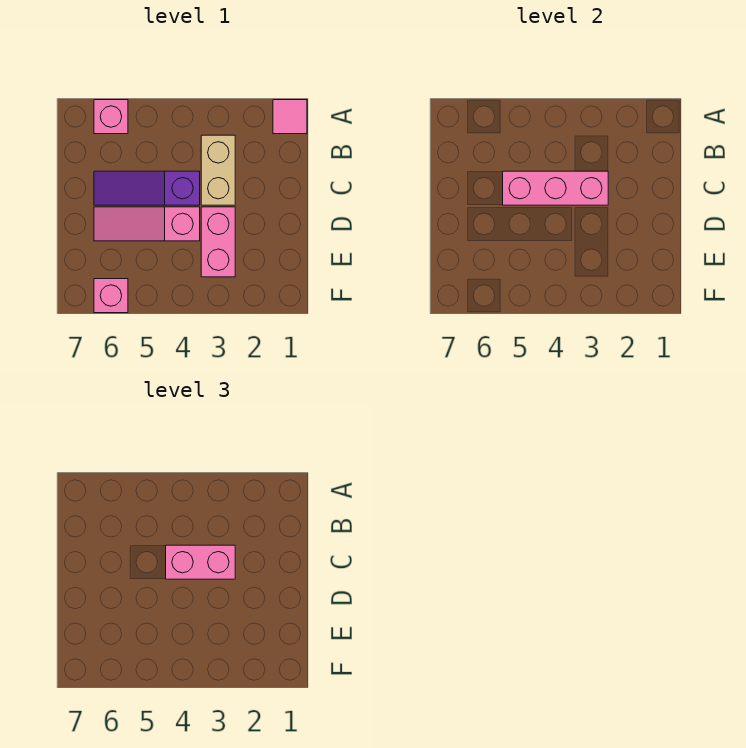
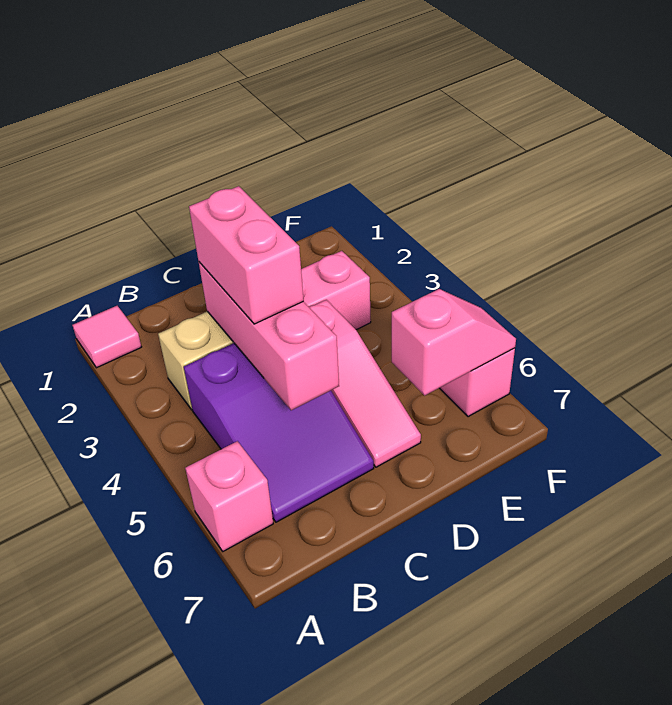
purple slope C4:C6 level 1 top 4 -> purple slope B4:C6 level 1 top 4
none -> pink slope E6:F6 level 2 top E

